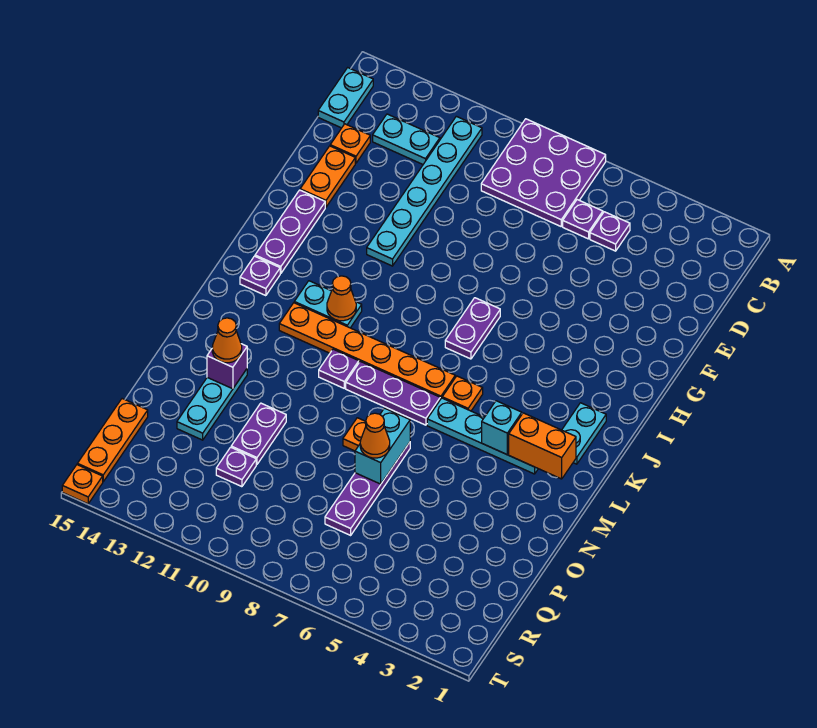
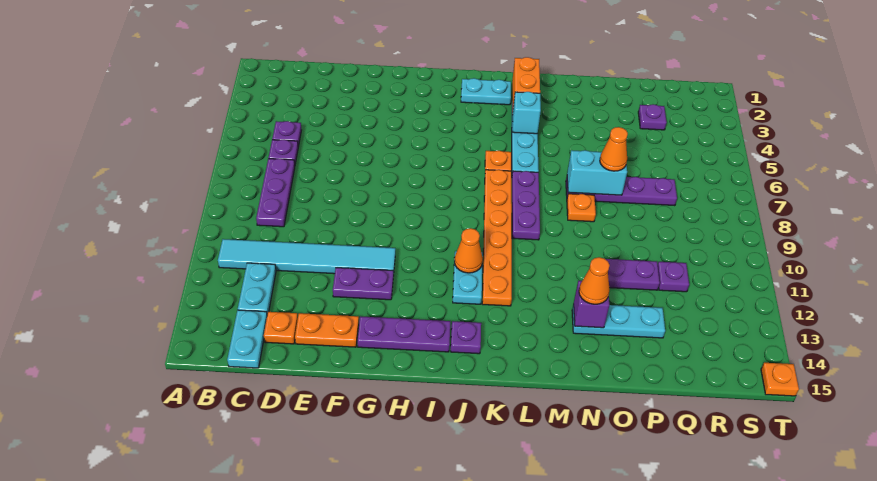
purple plate A7:C9 level 1 -> purple plate C7:C9 level 1
cyan plate B11:G11 level 1 -> cyan tile B11:G11 level 1
cyan plate B15:C15 level 1 -> cyan plate C14:C15 level 1
purple plate H7:I7 level 1 -> purple plate F12:G12 level 1
purple plate L10 level 1 -> purple plate Q3 level 1
orange plate Q15:S15 level 1 -> none

